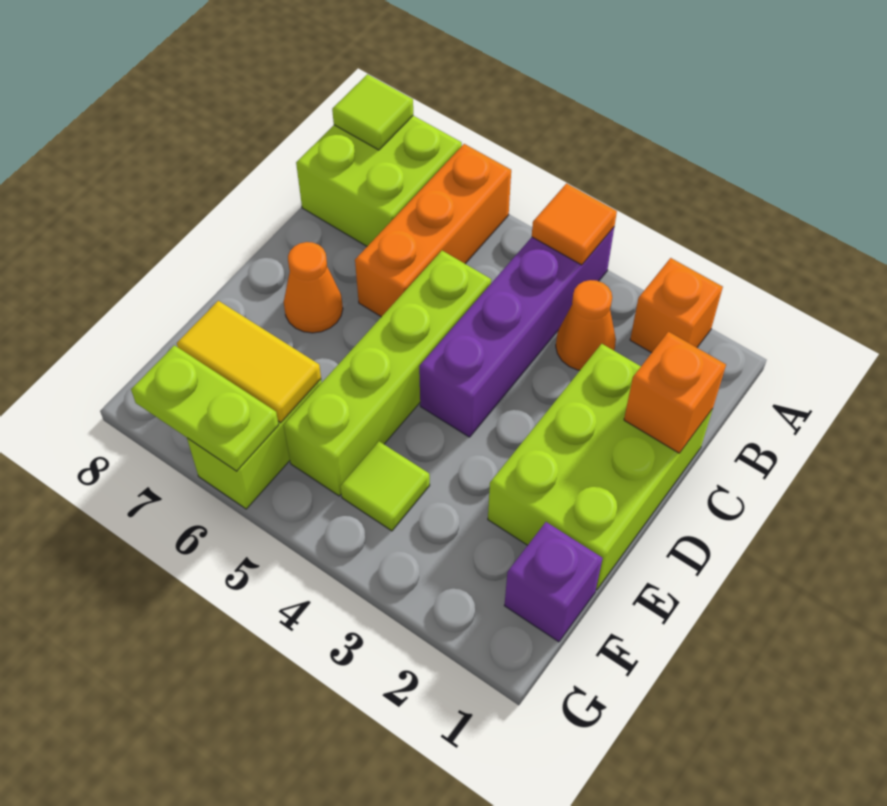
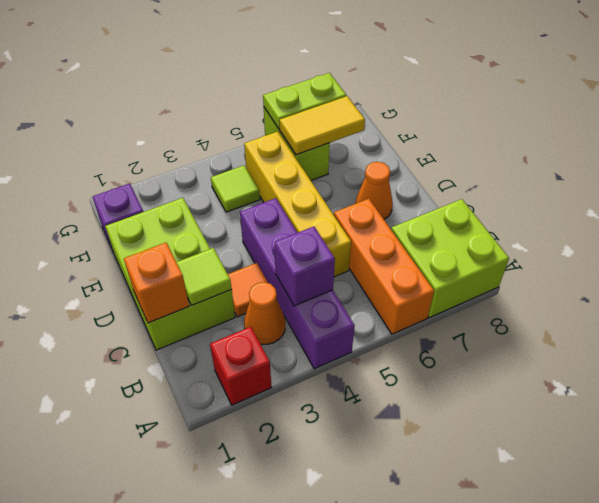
orange brick A2 level 1 -> red brick A2 level 1
orange tile A4 level 2 -> orange tile C3 level 1
lime tile A8 level 2 -> lime tile C2 level 2
none -> purple brick B4 level 2
lime brick C5:F5 level 1 -> yellow brick C5:F5 level 1

